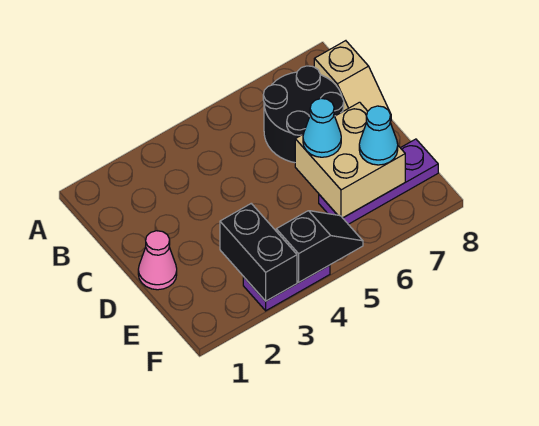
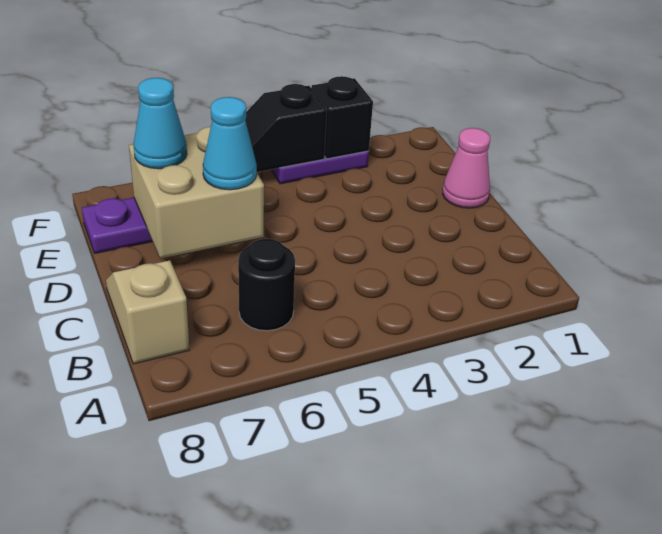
black round brick B6:C7 level 1 -> black round brick B6 level 1
black brick E3:F3 level 2 -> black brick F3 level 2

